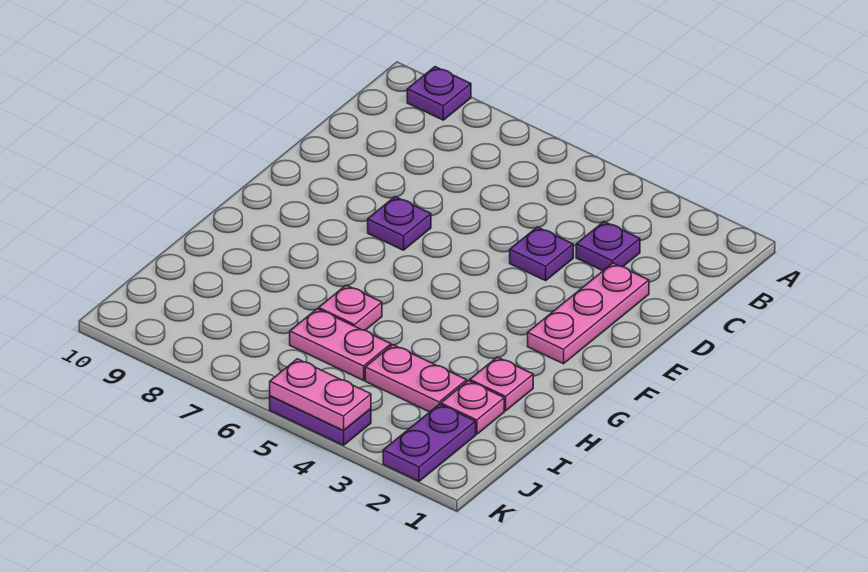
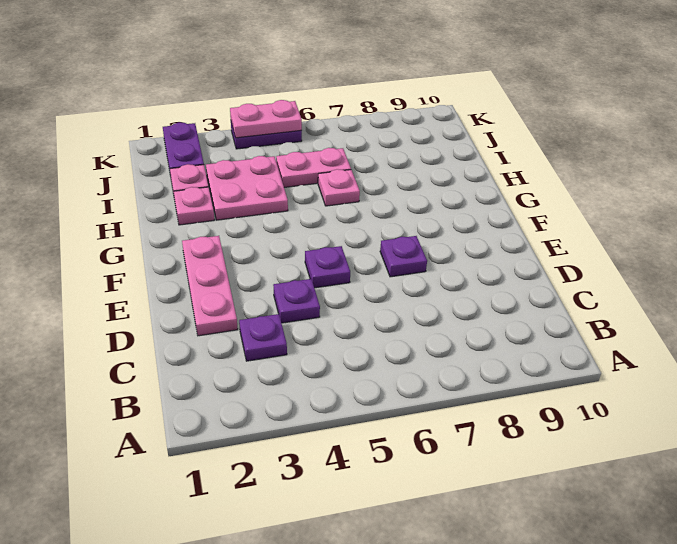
purple plate A9 level 1 -> purple plate E5 level 1
pink plate I3:I4 level 1 -> pink plate H3:I4 level 1

